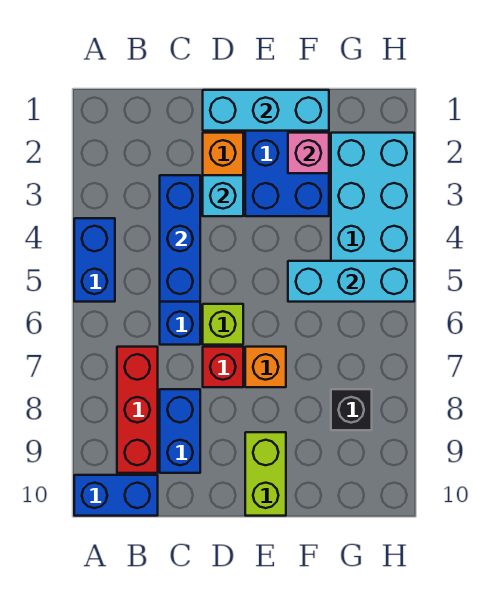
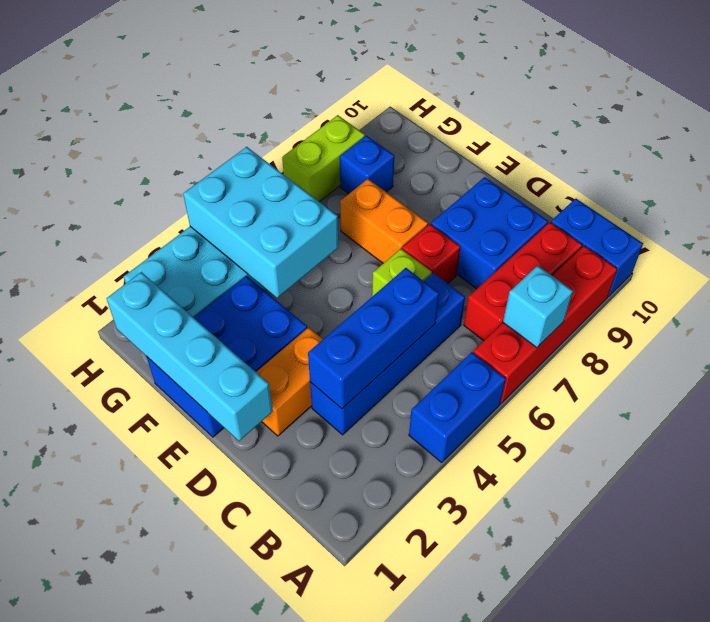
none -> red brick A6:A9 level 1
blue brick C8:C9 level 1 -> blue brick C8:D9 level 1
cyan brick D1:F1 level 2 -> cyan brick D1:G1 level 2
cyan brick D3 level 2 -> cyan brick A7 level 2
orange brick E7 level 1 -> orange brick E7:F7 level 1
lime brick E9:E10 level 1 -> lime brick H7:H8 level 1
pink brick F2 level 2 -> none
cyan brick F5:H5 level 2 -> cyan brick F4:H5 level 2
black brick G8 level 1 -> blue brick G8 level 1

